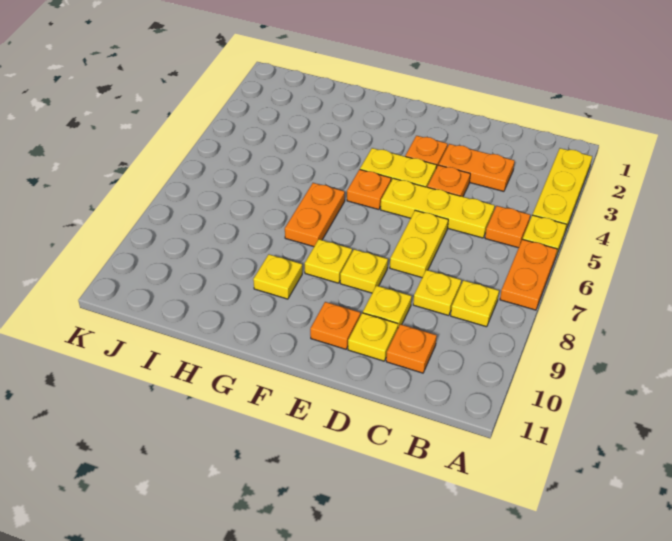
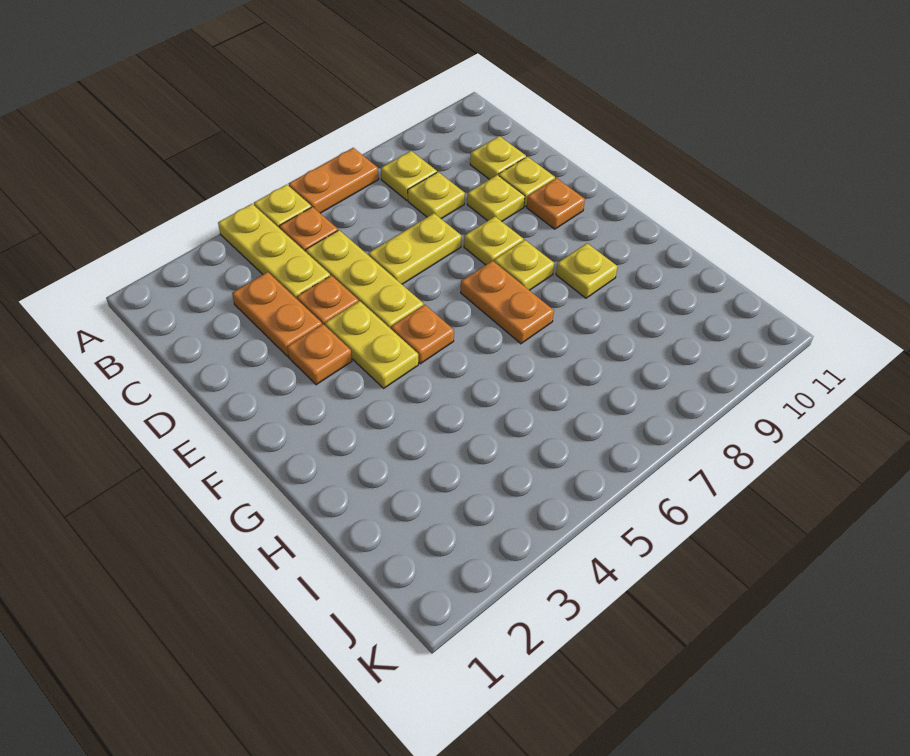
yellow plate A2:A4 level 1 -> yellow plate A4:C4 level 1
orange plate C10 level 1 -> yellow plate C10 level 1
orange plate G6:G7 level 1 -> orange plate F7:G7 level 1

